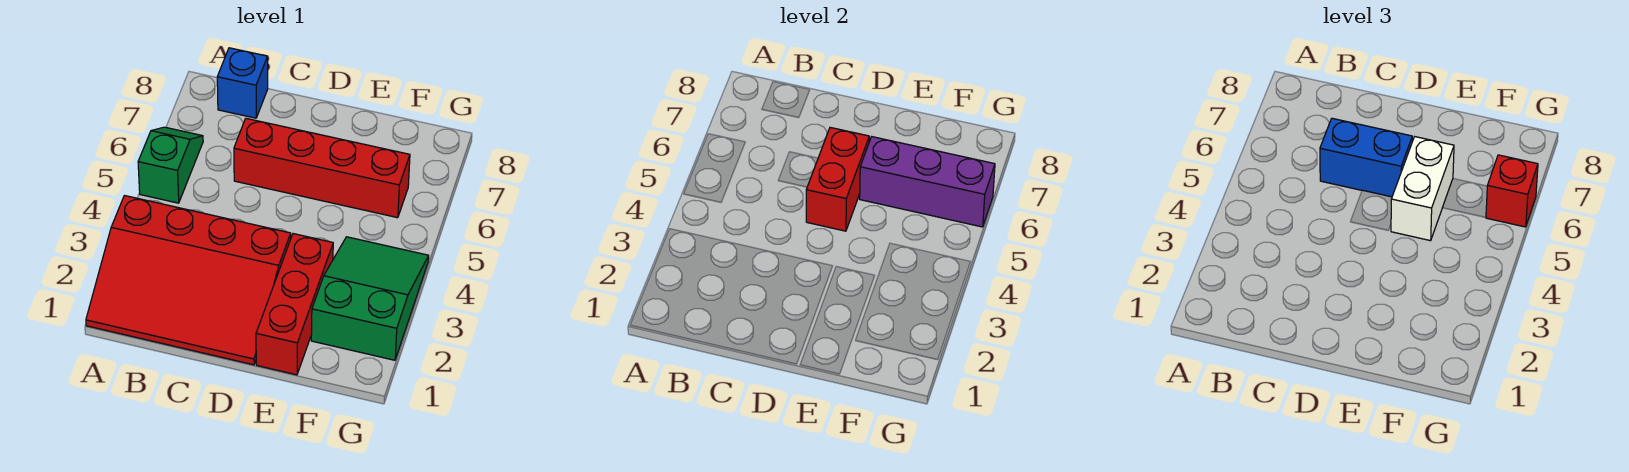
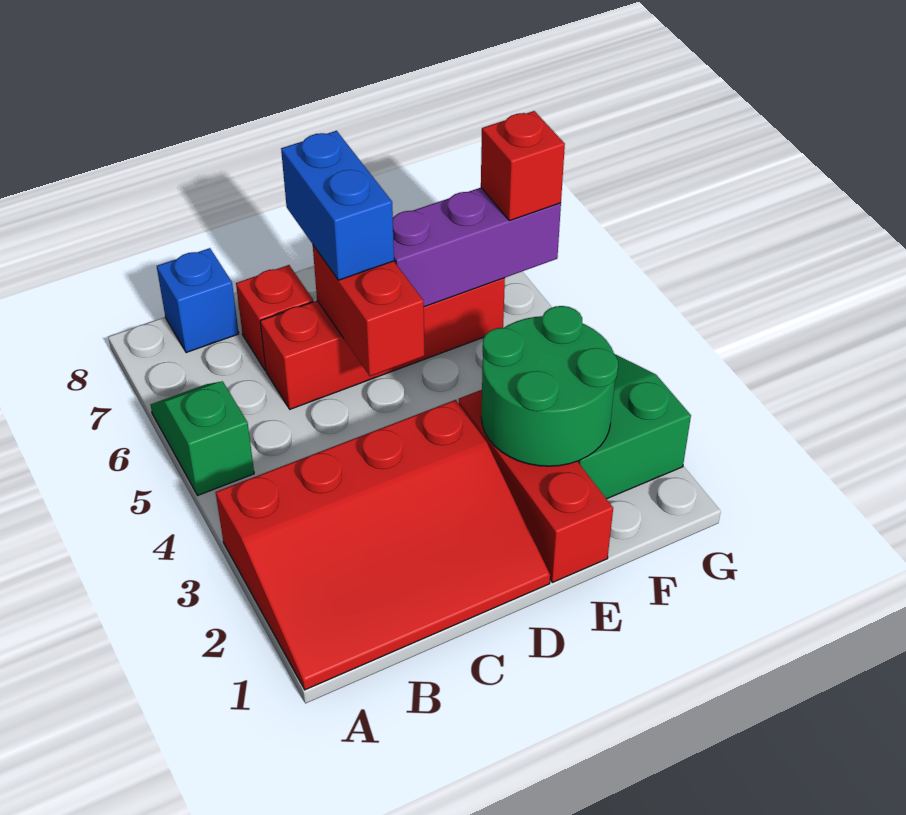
blue brick C6:D6 level 3 -> blue brick D6:D7 level 3
none -> red brick C7 level 1
none -> green round brick E2:F3 level 2
white brick E5:E6 level 3 -> none

